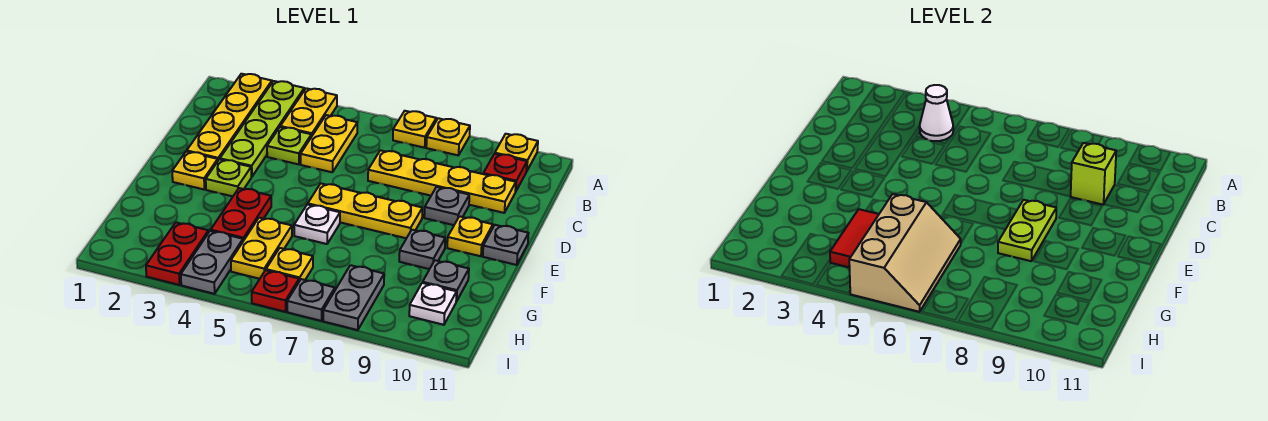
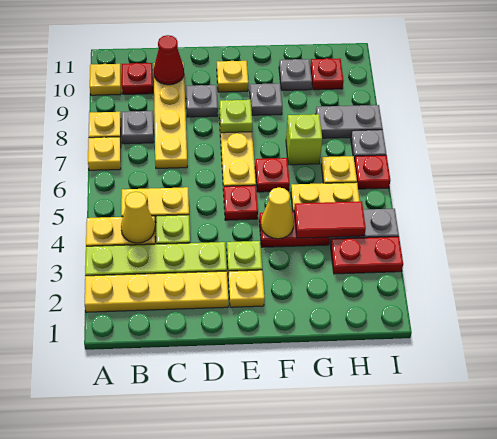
white cone B4 level 2 -> yellow cone B4 level 2
lime brick C9 level 2 -> lime brick G7 level 1
none -> red cone C10 level 2
none -> red plate E5 level 1
lime plate E8:F8 level 2 -> lime plate E8 level 2
grey plate E11 level 1 -> grey plate B8 level 1
none -> yellow cone F4 level 2
white plate F6 level 1 -> red plate F6 level 1
tan slope G5:I6 level 2 top 5 -> none
white plate H10 level 1 -> red plate H10 level 1

